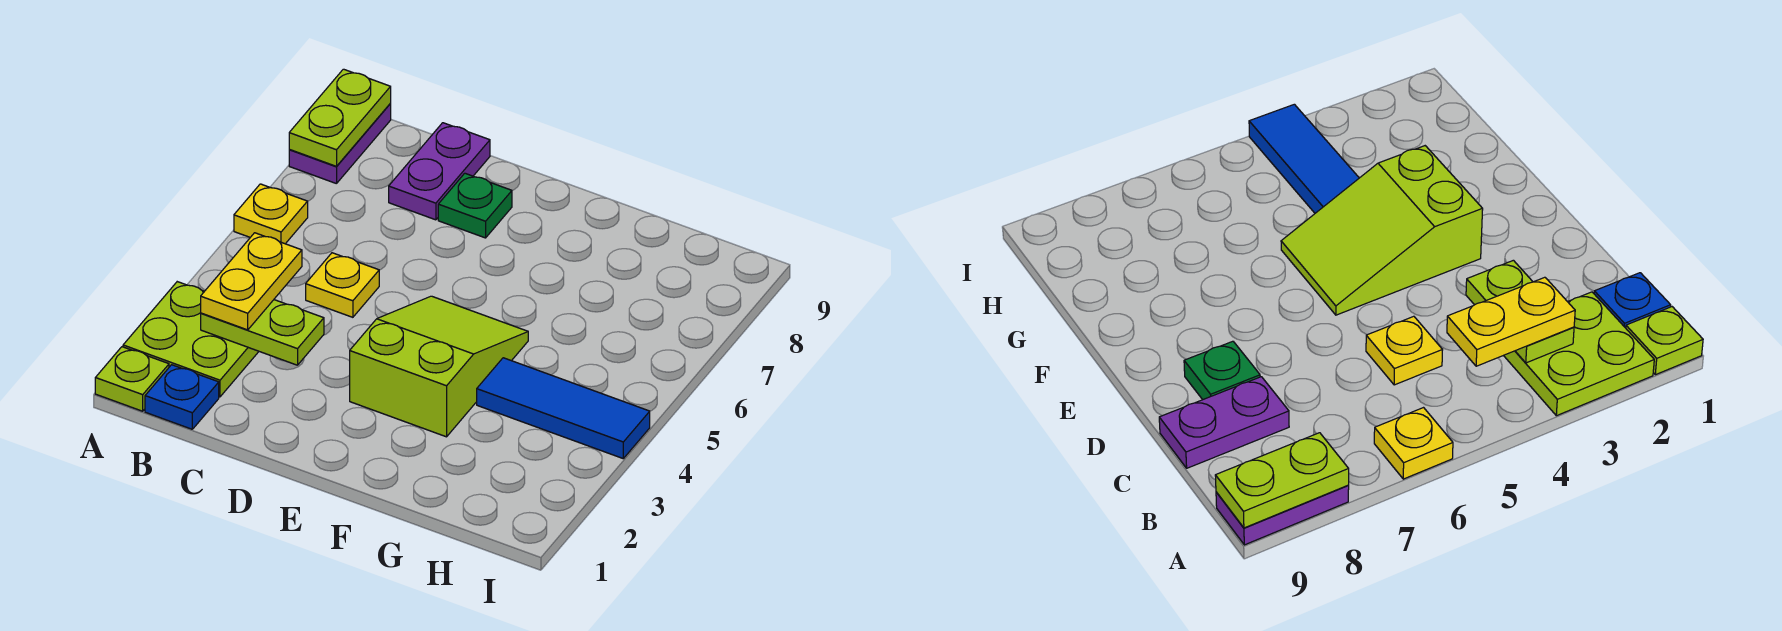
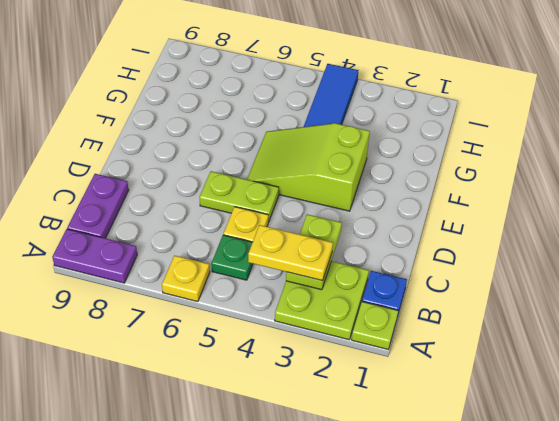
lime plate A8:A9 level 2 -> lime plate D5:D6 level 1
purple plate C8:C9 level 1 -> purple plate B9:C9 level 1
green plate D8 level 1 -> green plate B5 level 1

